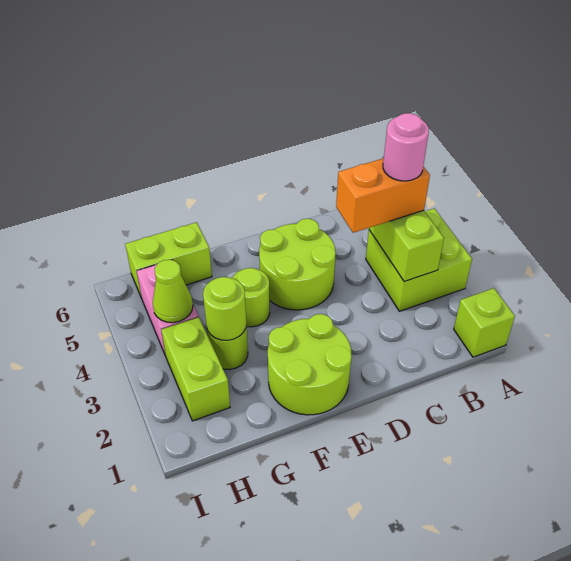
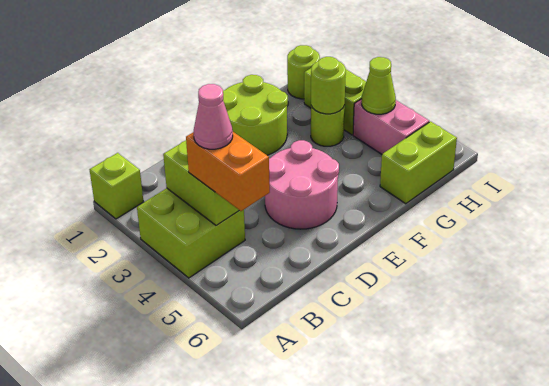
orange brick B4:C4 level 3 -> orange brick B4:B5 level 3
pink round brick B4 level 4 -> pink cone B4 level 4
lime round brick D4:E5 level 1 -> pink round brick D4:E5 level 1
lime round brick F4 level 1 -> lime round brick H1 level 1

